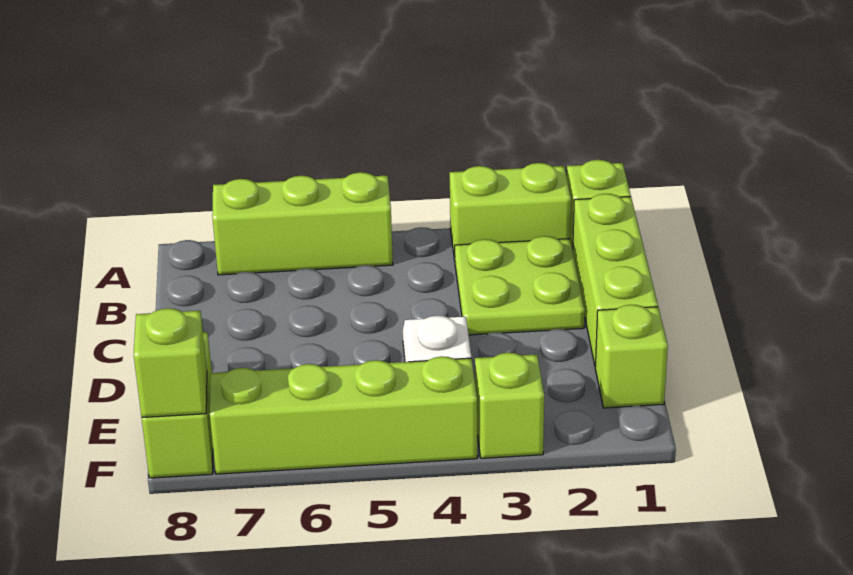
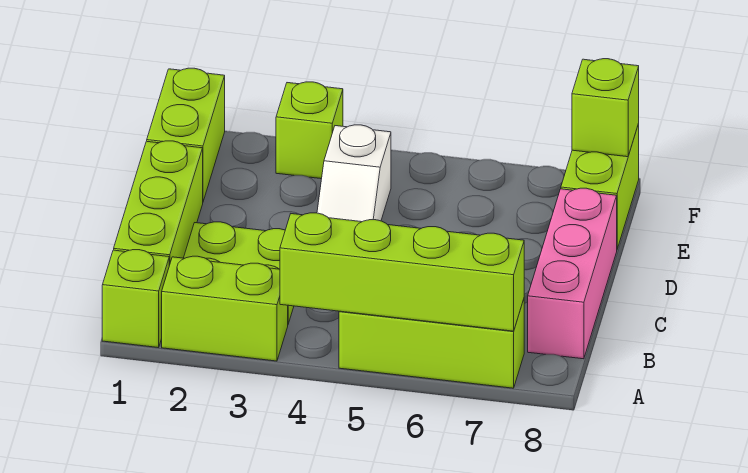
none -> pink brick B8:D8 level 1
lime brick E1 level 1 -> lime brick E1:F1 level 1
lime brick F4:F7 level 1 -> lime brick A4:A7 level 2

